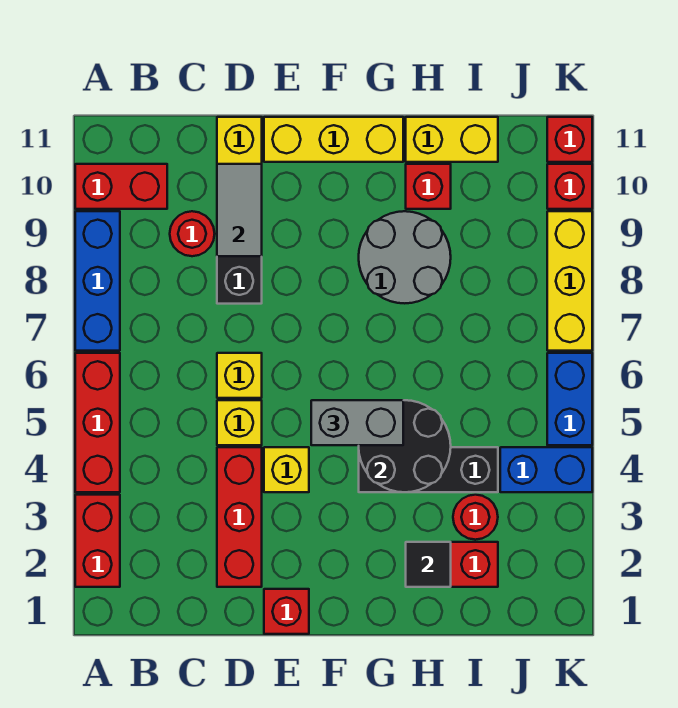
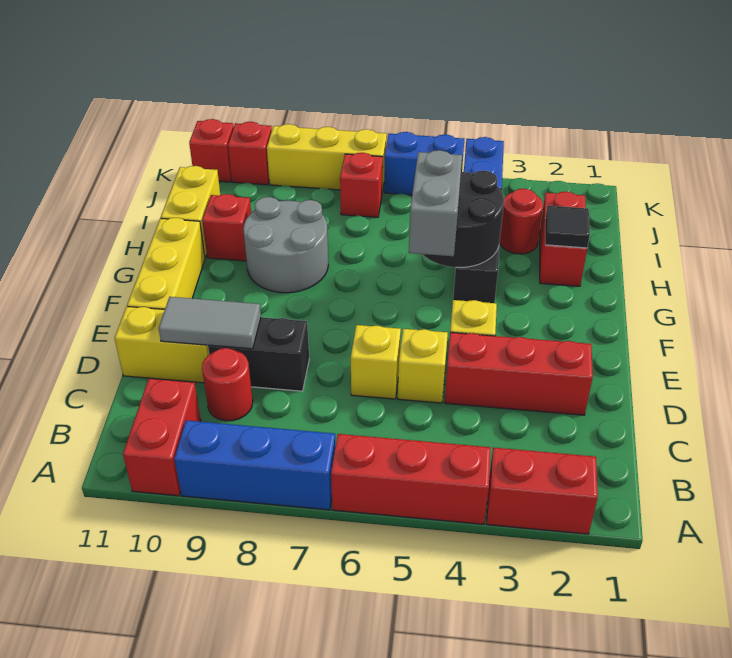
red brick E1 level 1 -> red brick J7 level 1

